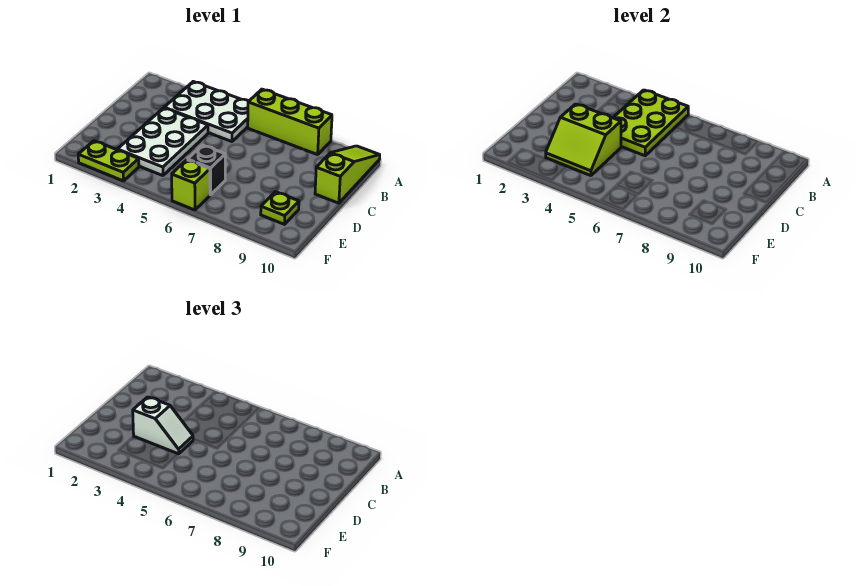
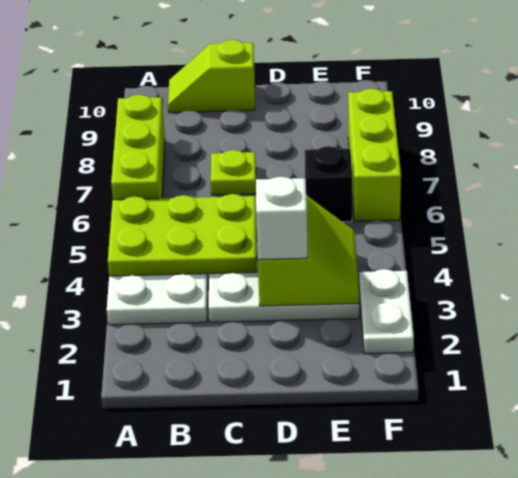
lime slope A10:C10 level 1 top C -> lime slope B10:C10 level 1 top C
lime plate E9 level 1 -> lime plate C7 level 1
lime plate F2:F3 level 1 -> white plate F2:F3 level 1
lime brick F6 level 1 -> lime brick F6:F8 level 1

